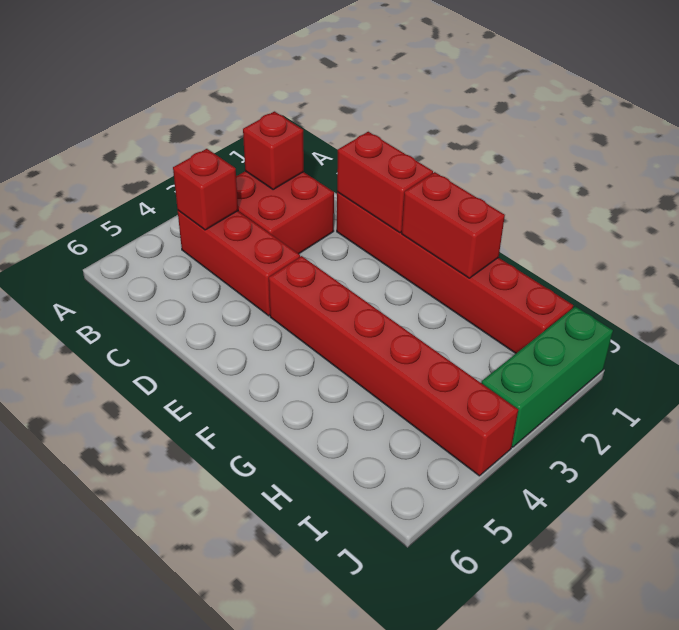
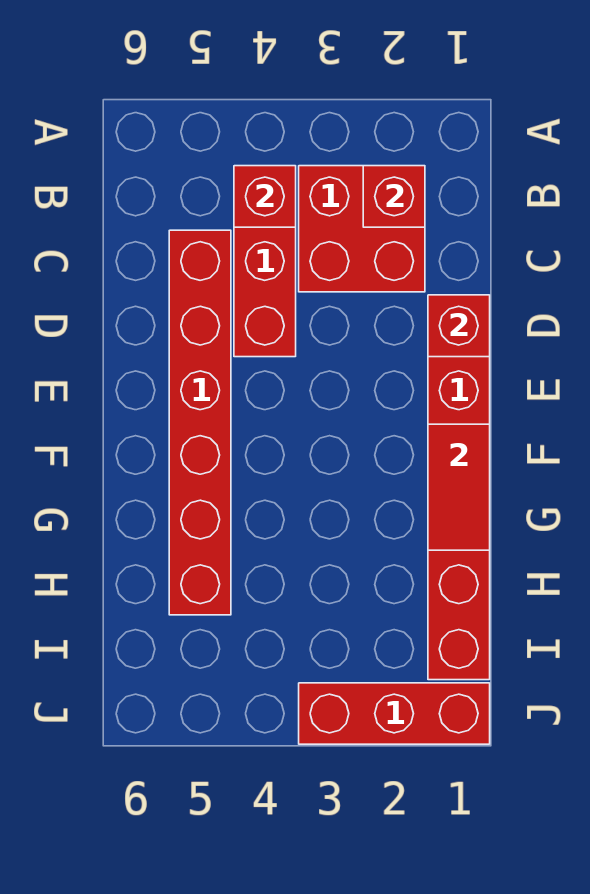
red brick D1:E1 level 2 -> red brick D1 level 2
red brick E4:J4 level 1 -> red brick C5:H5 level 1
red brick F1:G1 level 2 -> red tile F1:G1 level 2
green brick J1:J3 level 1 -> red brick J1:J3 level 1

